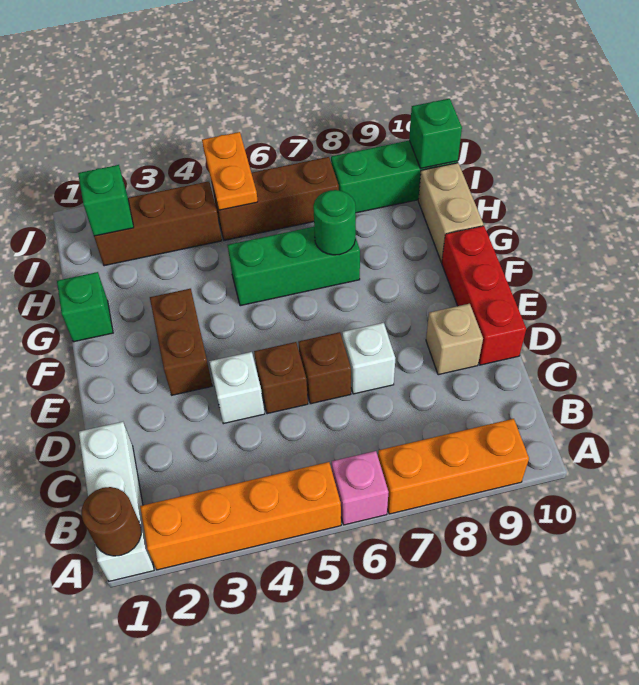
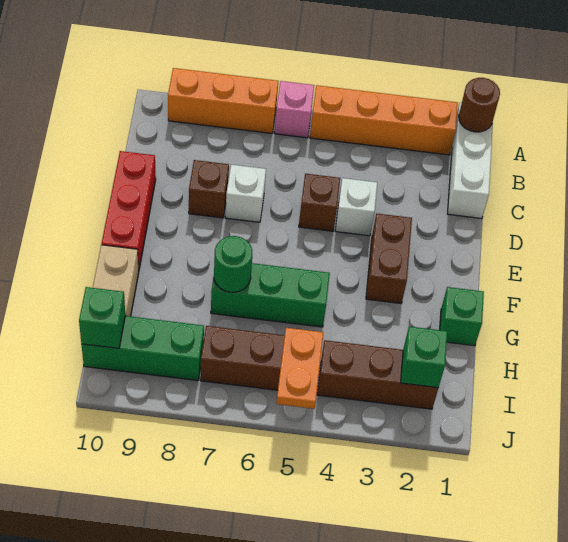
brown brick D6 level 1 -> brown brick D8 level 1
tan brick D9 level 1 -> none

